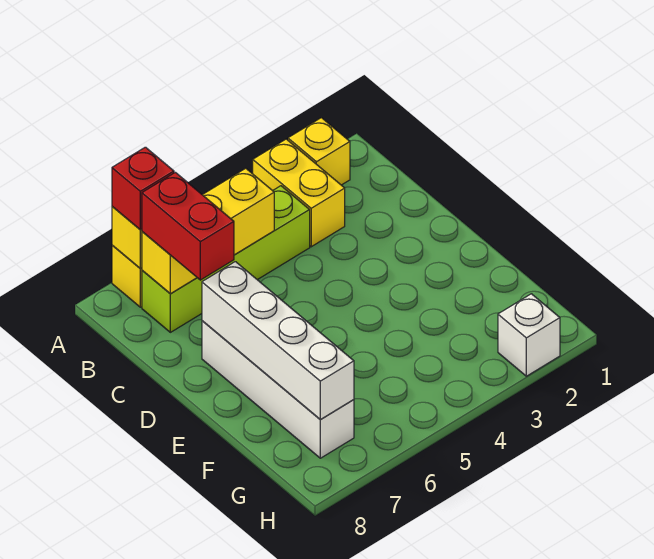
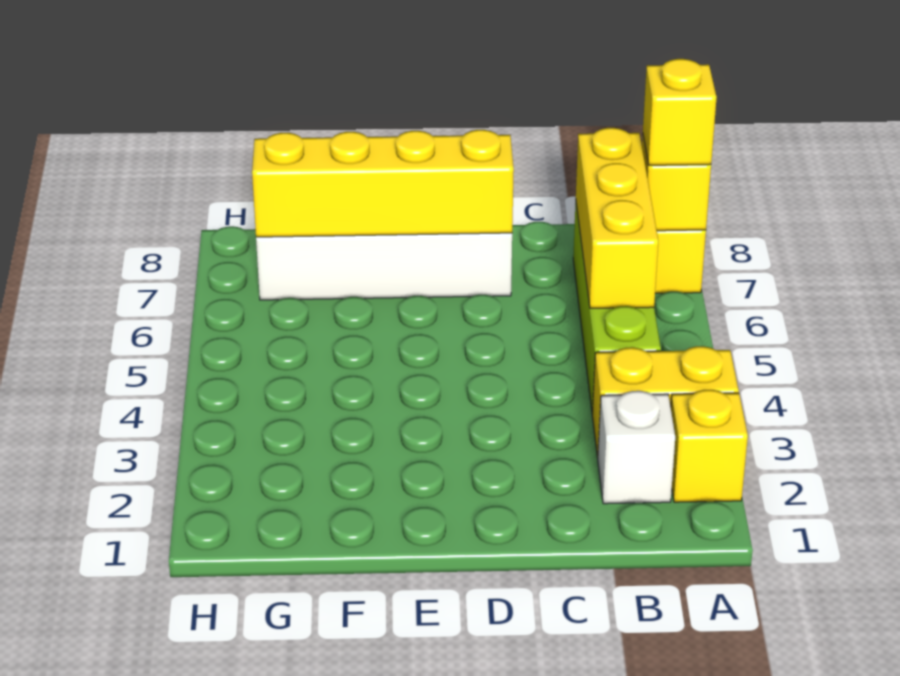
red brick A7 level 3 -> yellow brick A7 level 3
red brick B7:C7 level 3 -> none
white brick D7:G7 level 2 -> yellow brick D7:G7 level 2
white brick H2 level 1 -> white brick B2 level 1

